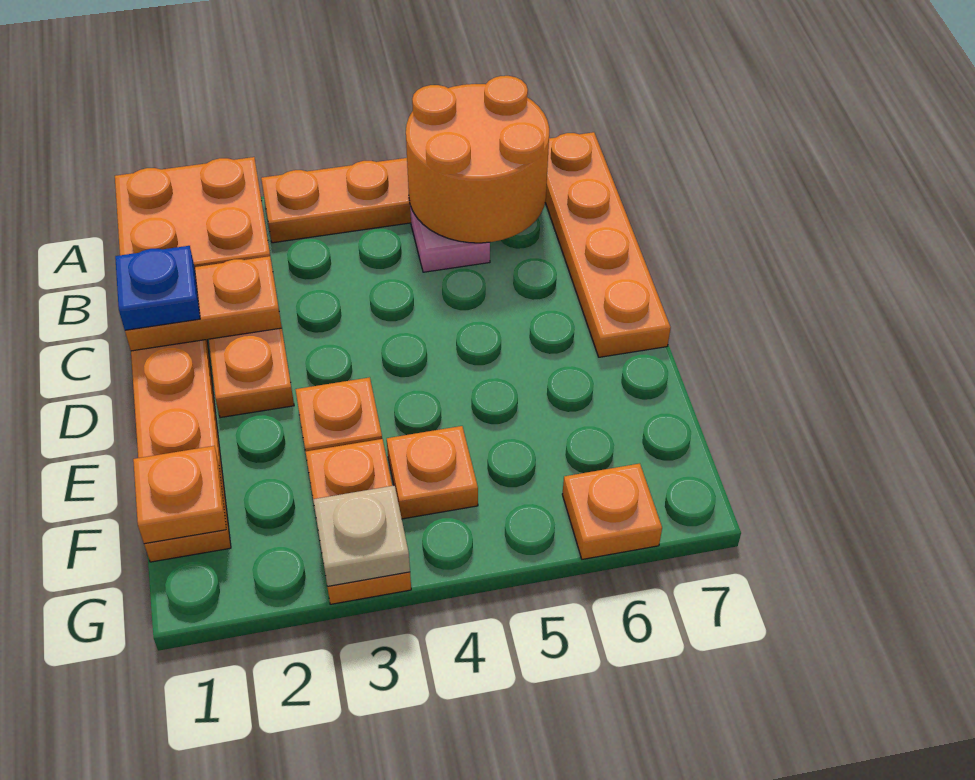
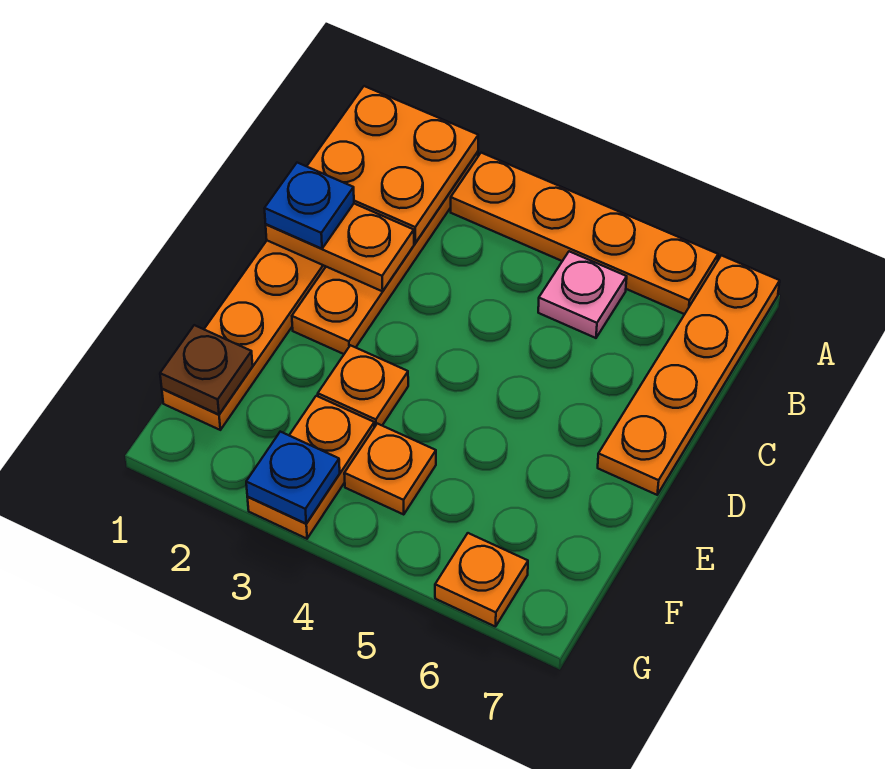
orange round brick A5:B6 level 2 -> none
orange plate F1 level 2 -> brown plate F1 level 2
tan plate G3 level 2 -> blue plate G3 level 2

